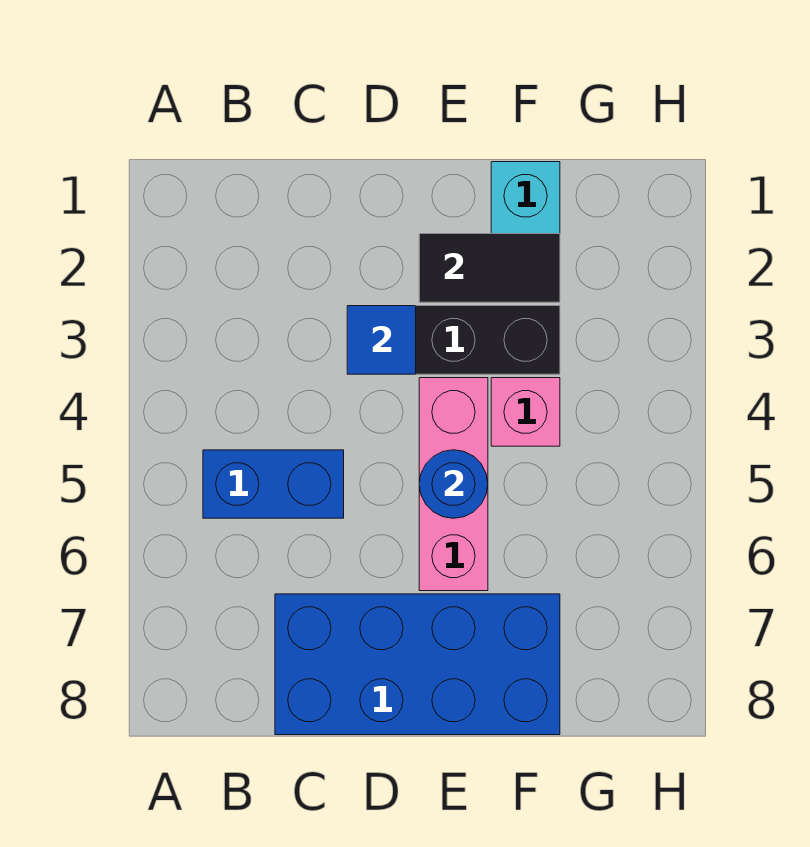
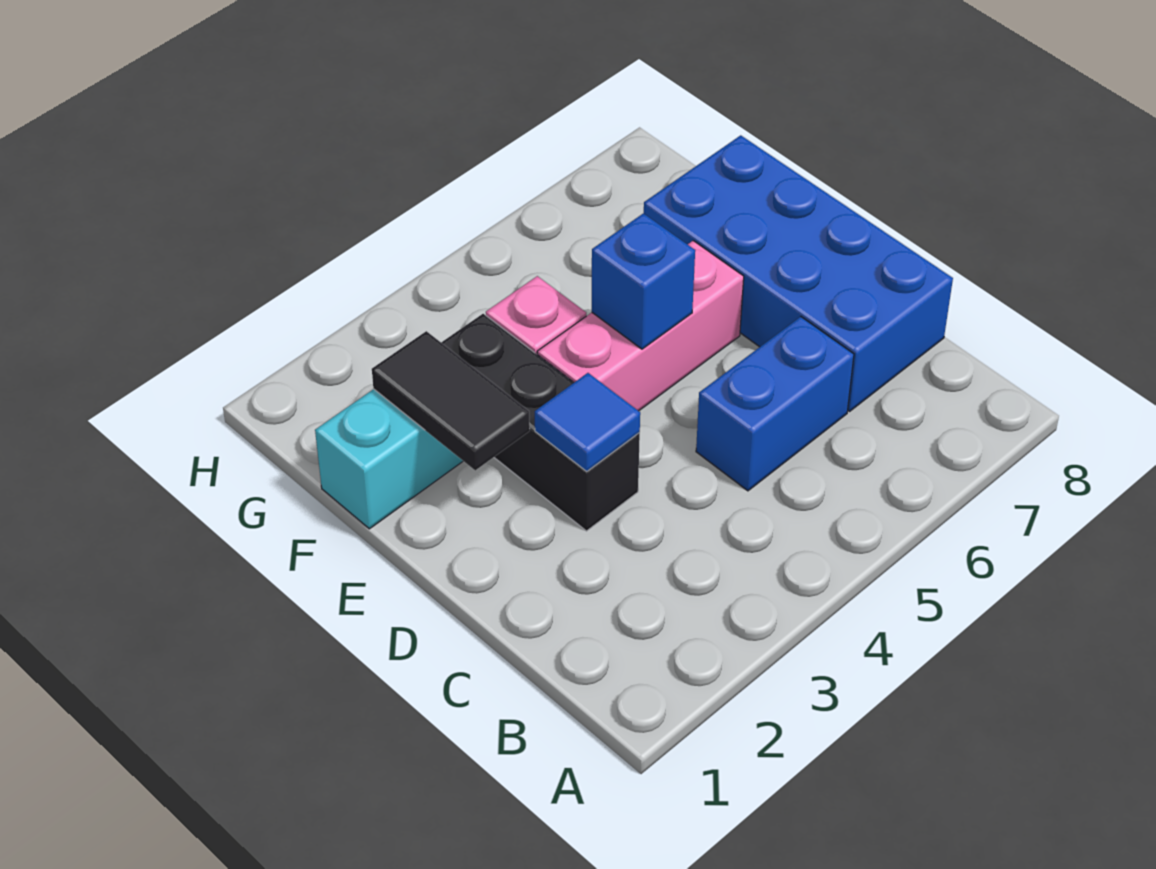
blue brick B5:C5 level 1 -> blue brick C5:C6 level 1
blue round brick E5 level 2 -> blue brick E5 level 2

